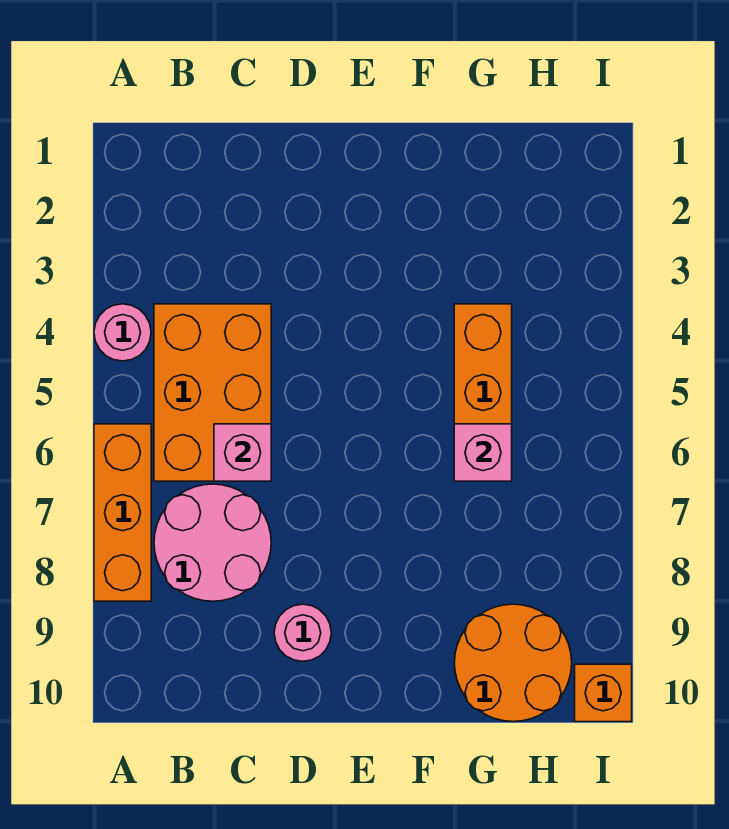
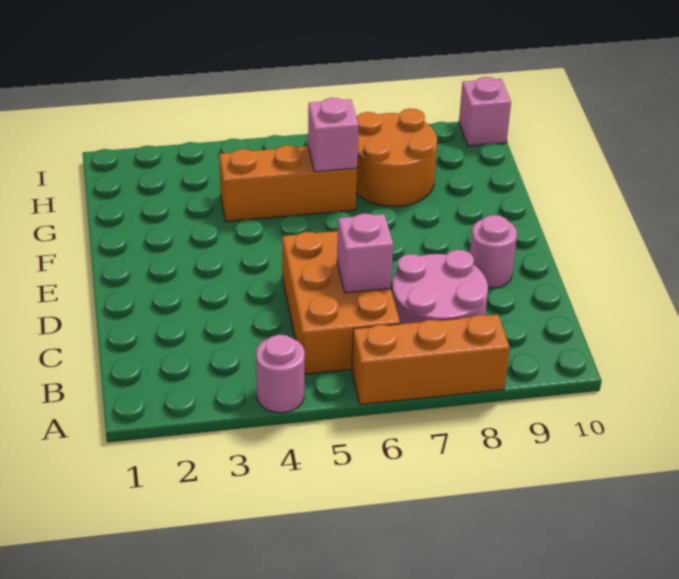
orange brick B4:C6 level 1 -> orange brick B5:D6 level 1
orange round brick G9:H10 level 1 -> orange round brick G7:H8 level 1
orange brick I10 level 1 -> pink brick I10 level 1

